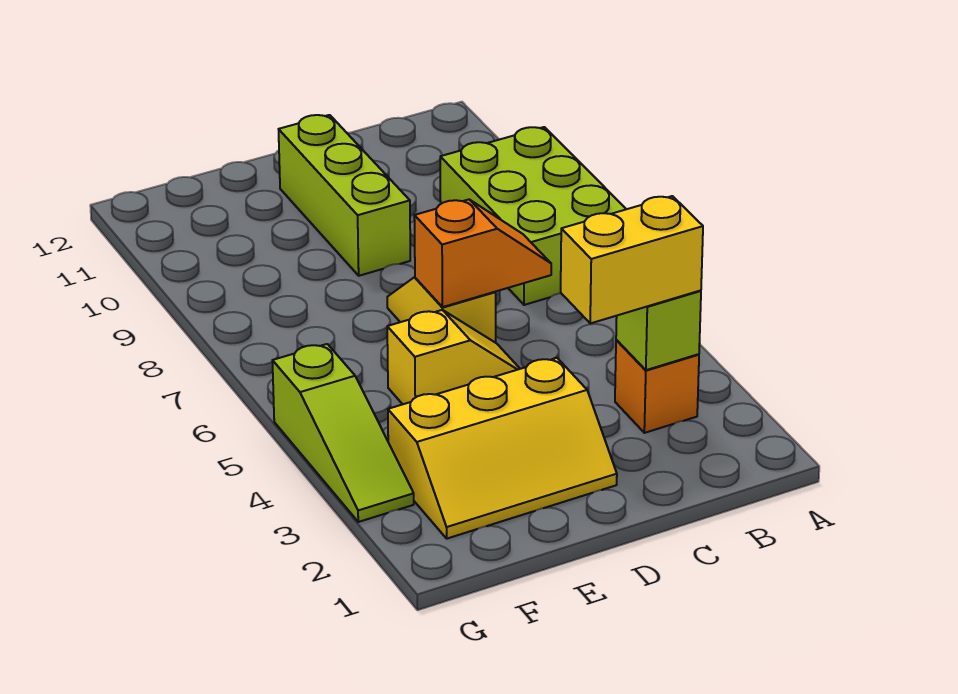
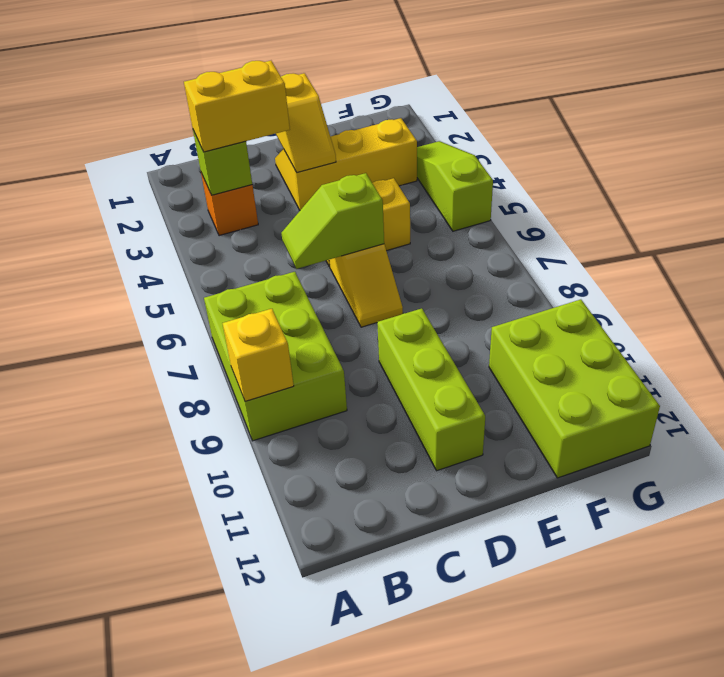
none -> yellow brick A9 level 2
orange slope C6:D6 level 2 top D -> lime slope C6:D6 level 2 top D
none -> yellow slope D2:D3 level 2 top 2
none -> lime brick F10:G12 level 1

